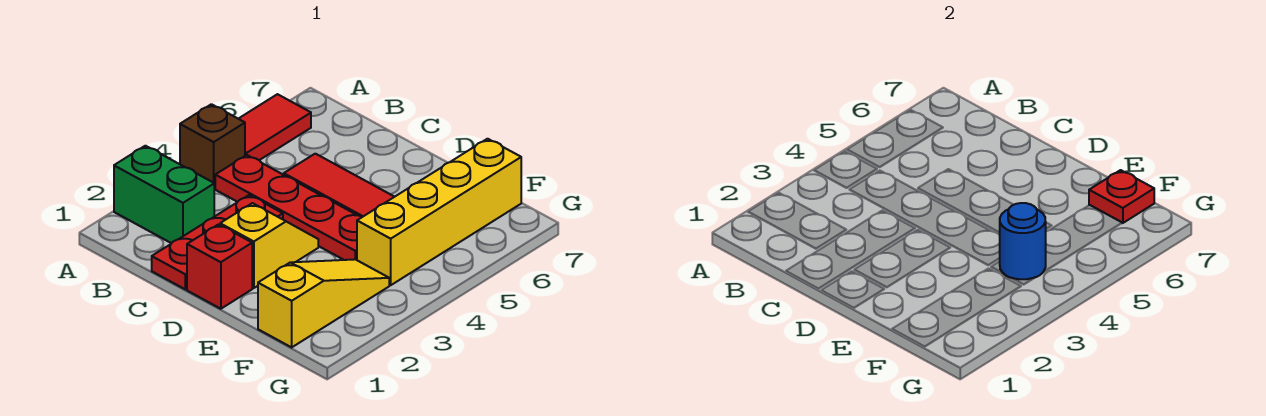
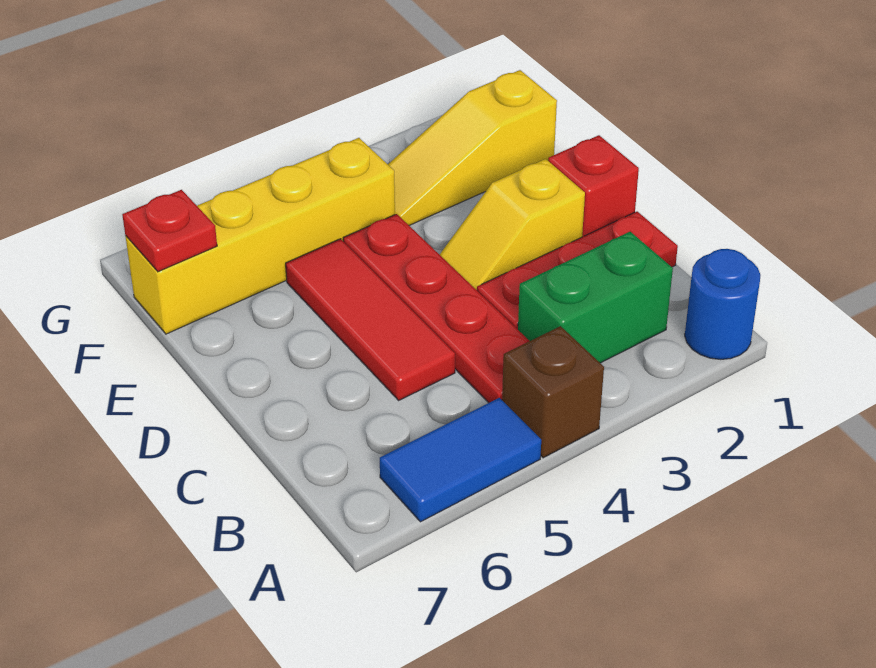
green brick A2:B2 level 1 -> green brick B2:B3 level 1
red tile A5:A6 level 1 -> blue tile A5:A6 level 1
blue round brick F4 level 2 -> blue round brick A1 level 1

